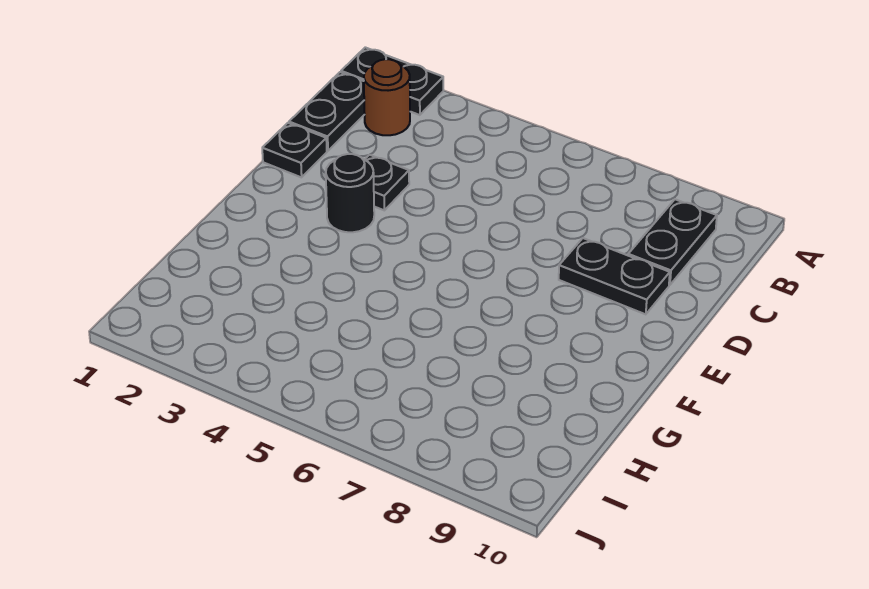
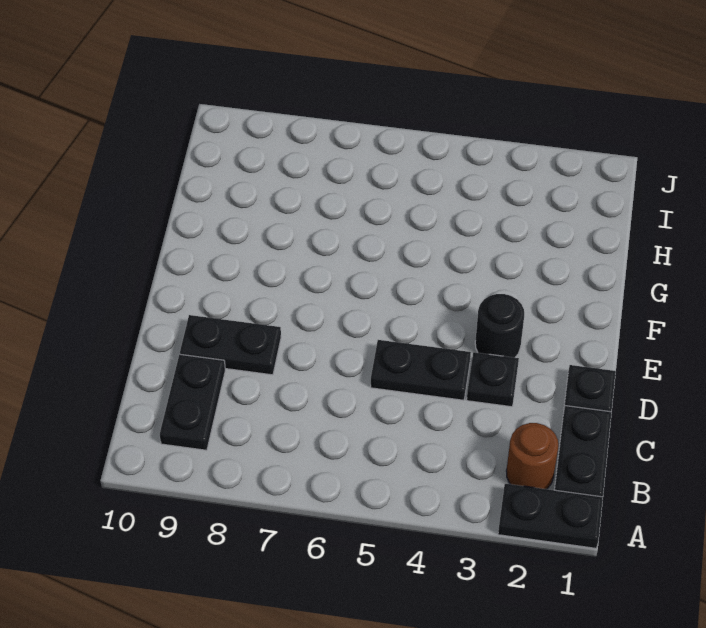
none -> black plate D4:D5 level 1

